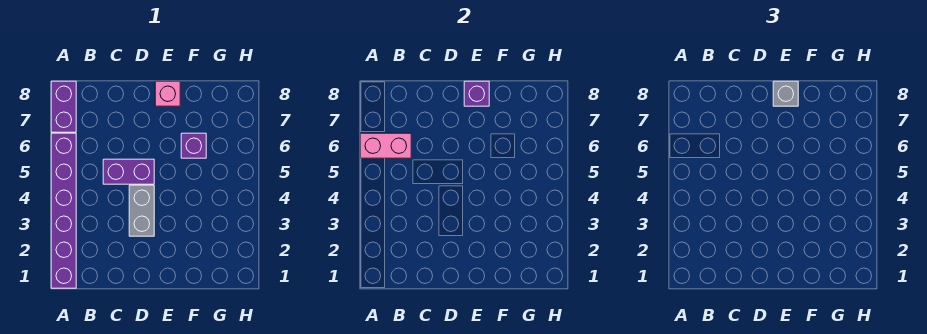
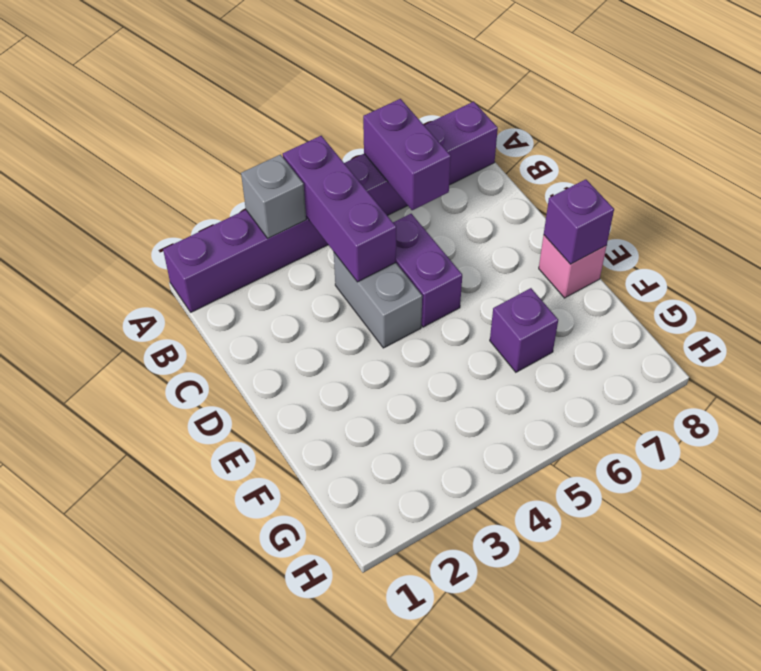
none -> purple brick A4:C4 level 2
pink brick A6:B6 level 2 -> purple brick A6:B6 level 2
grey brick D3:D4 level 1 -> grey brick C4:D4 level 1
grey brick E8 level 3 -> grey brick A3 level 2

